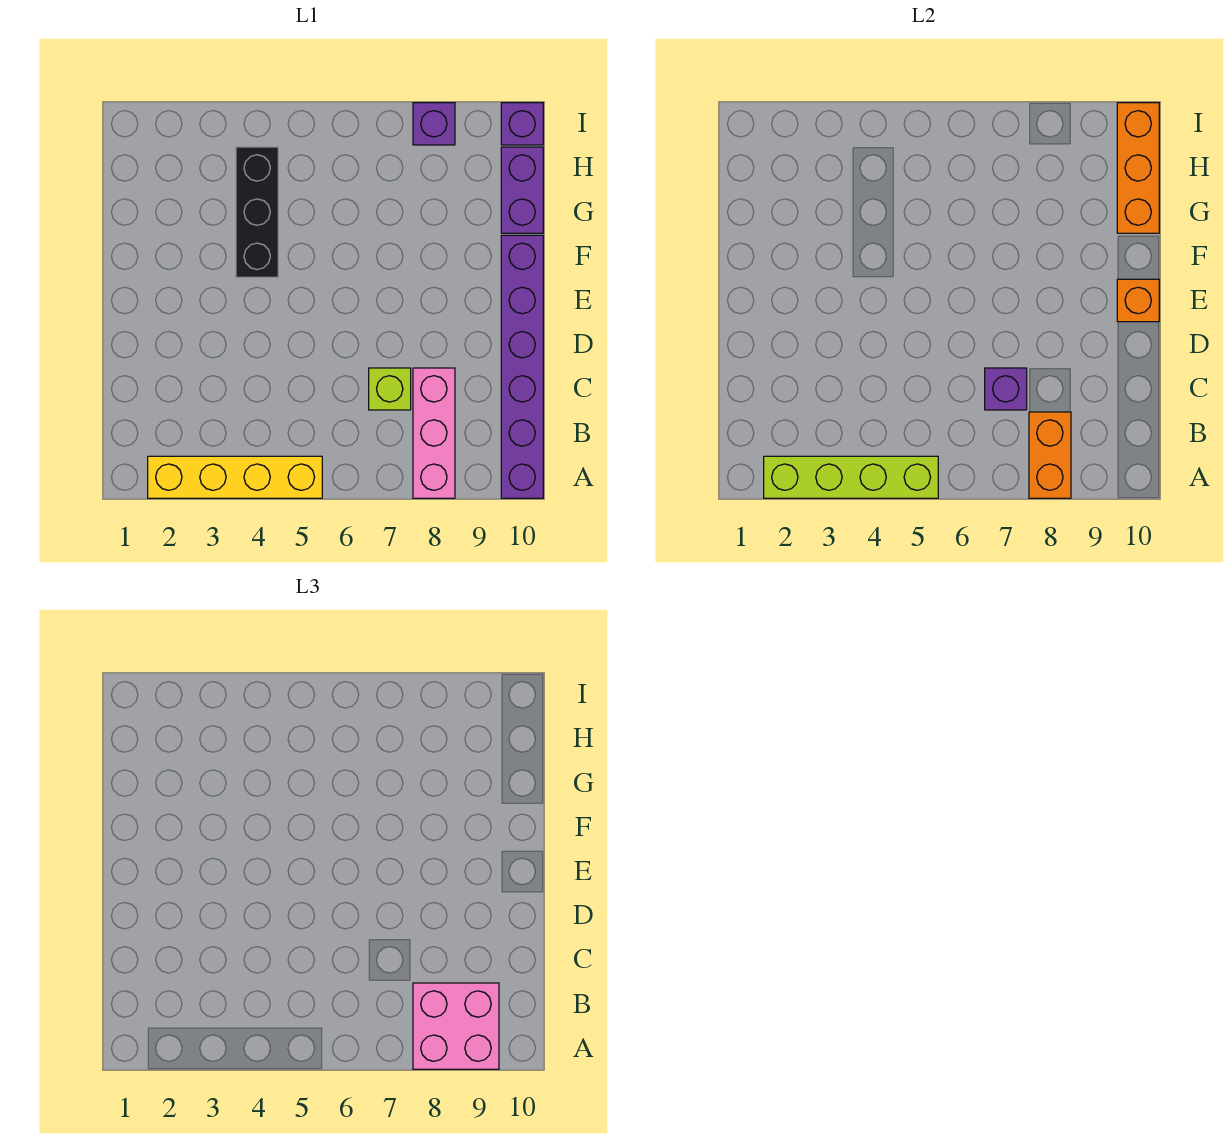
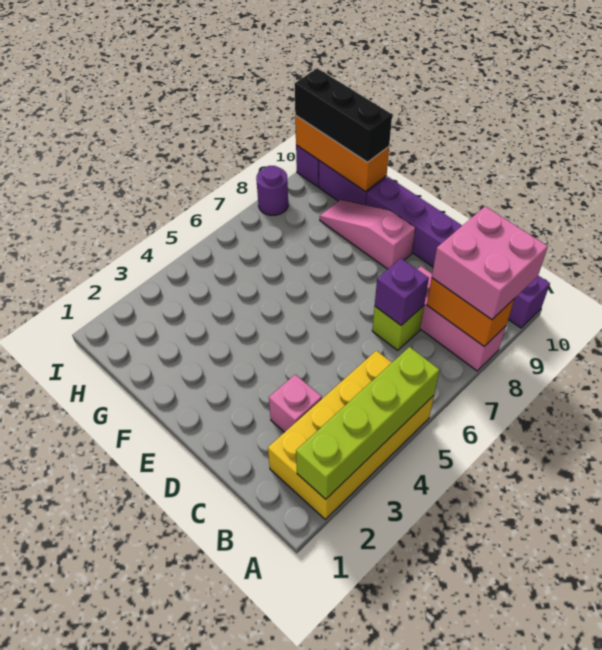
yellow brick A2:A5 level 1 -> yellow brick A2:B5 level 1
none -> pink brick C3 level 1
none -> pink slope E9:G9 level 1 top E
orange brick E10 level 2 -> none
black brick F4:H4 level 1 -> black brick G10:I10 level 3
purple brick I8 level 1 -> purple round brick I8 level 1

